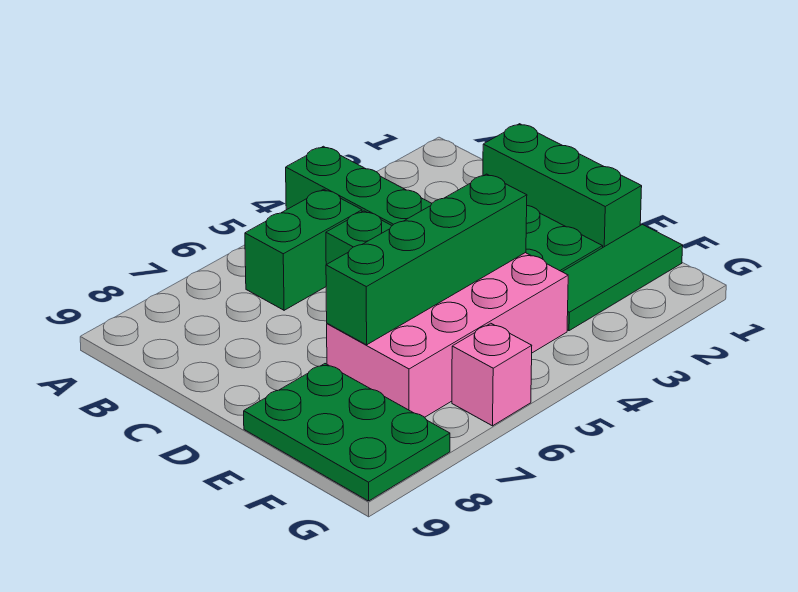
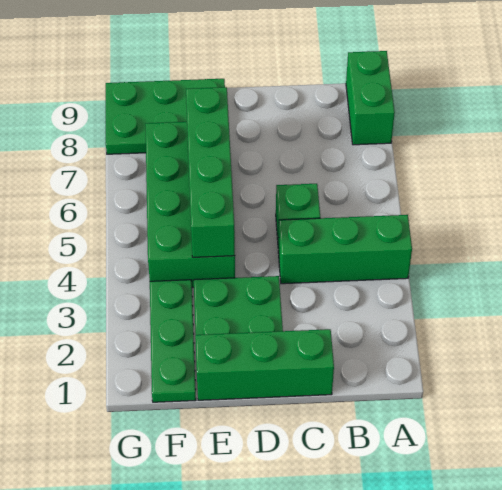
green brick B5:B6 level 1 -> green brick A8:A9 level 1
pink brick E4:F7 level 1 -> green brick E4:F7 level 1
green tile F1:F3 level 1 -> green plate F1:F3 level 1
pink brick G6 level 1 -> none

